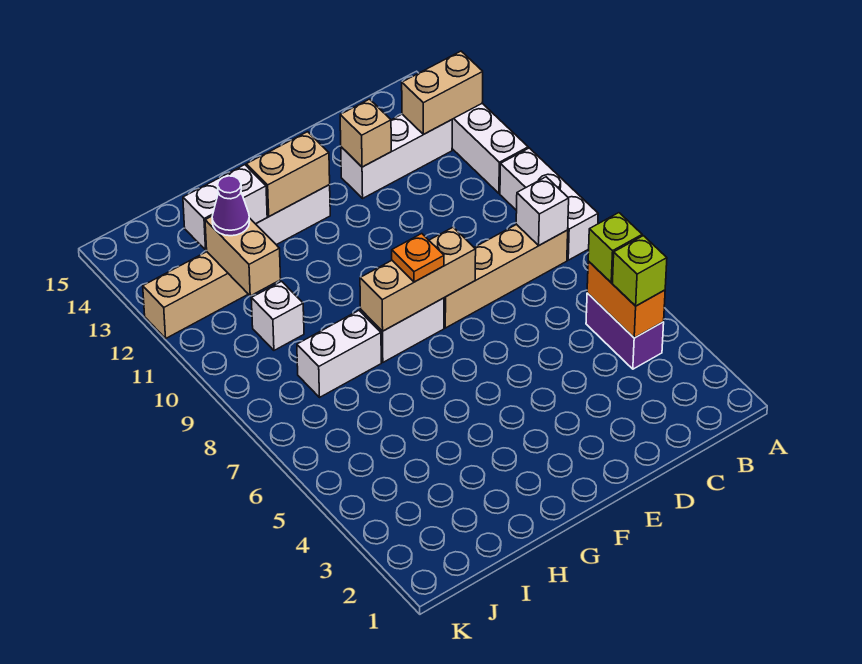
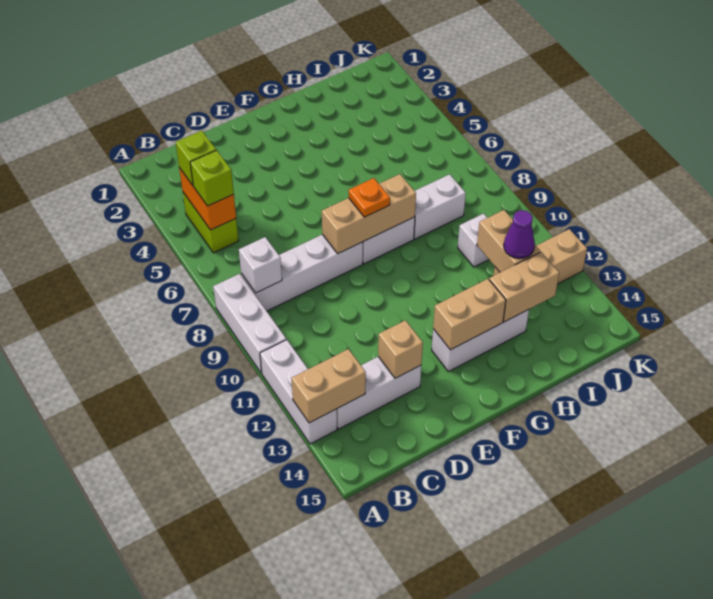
purple brick B4:B5 level 1 -> lime brick B4:B5 level 1
tan brick B8:E8 level 1 -> white brick B8:E8 level 1
white brick H13:I13 level 2 -> tan brick H13:I13 level 2

